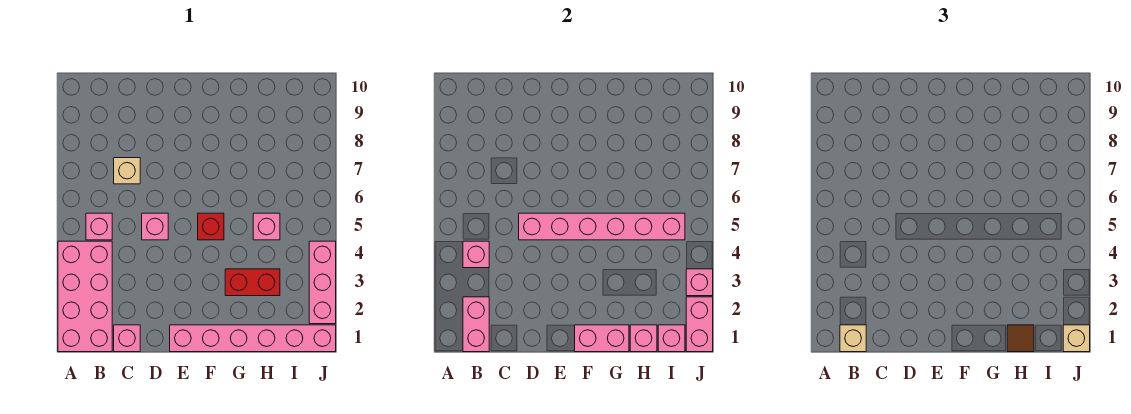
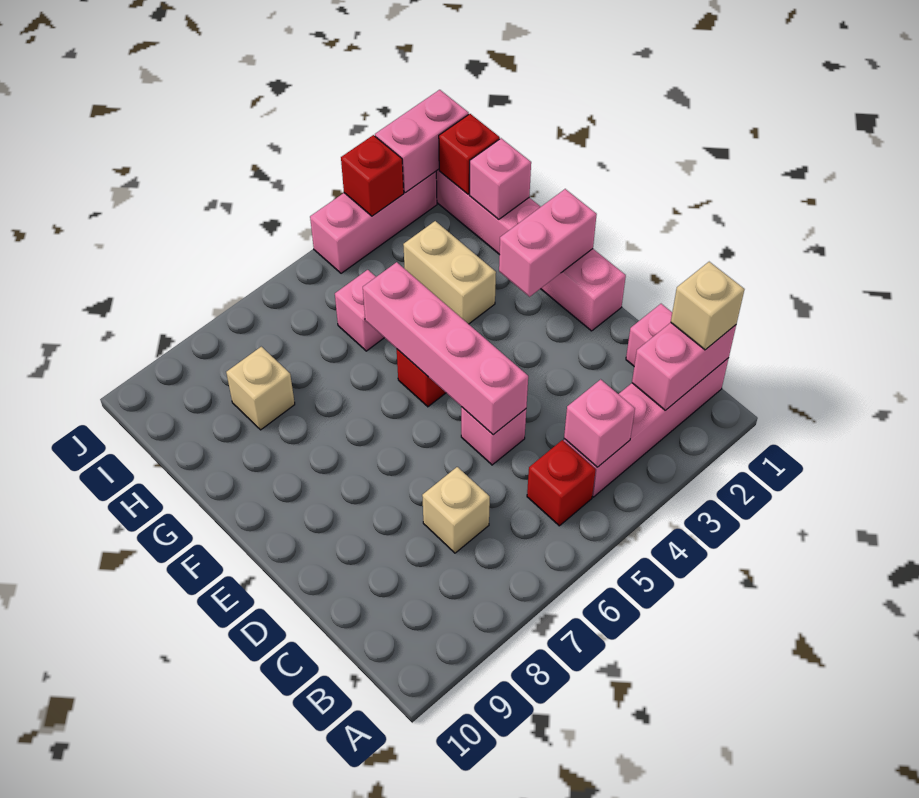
pink brick A1:B4 level 1 -> pink brick B1:B4 level 1
pink brick B5 level 1 -> red brick B5 level 1
pink brick D5:I5 level 2 -> pink brick D5:G5 level 2
pink brick F1:G1 level 2 -> pink brick F1:F2 level 2
red brick G3:H3 level 1 -> tan brick G3:H3 level 1
brown tile H1 level 3 -> none
pink brick I1 level 2 -> red brick I1 level 2
tan brick J1 level 3 -> tan brick H8 level 1
pink brick J3 level 2 -> red brick J3 level 2

